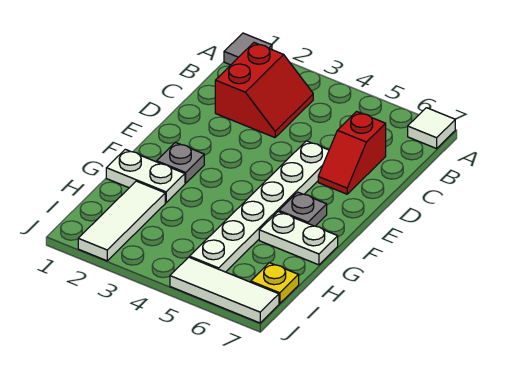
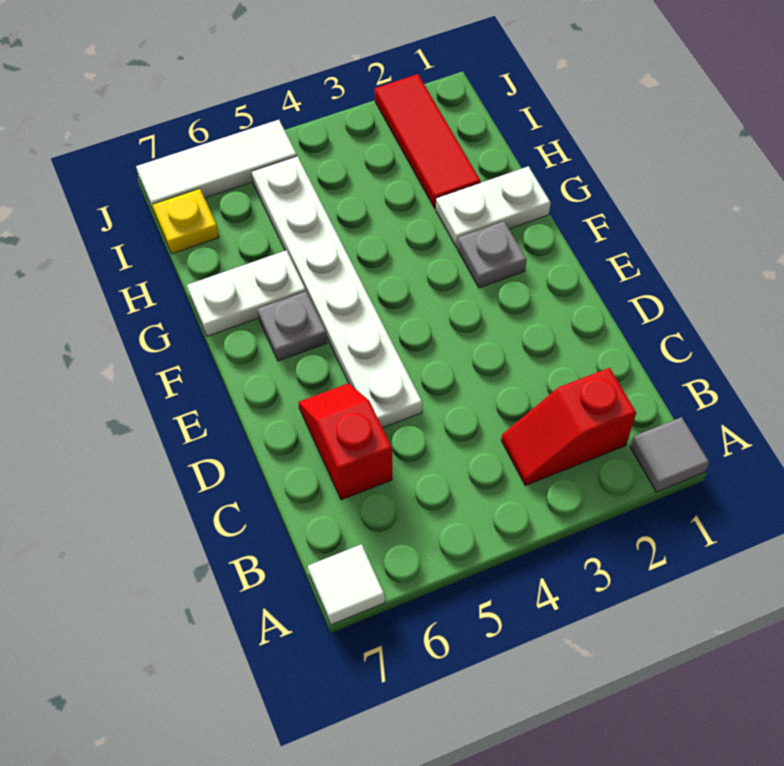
red slope B2:C3 level 1 top 2 -> red slope B2:B3 level 1 top 2
white tile H2:J2 level 1 -> red tile H2:J2 level 1

